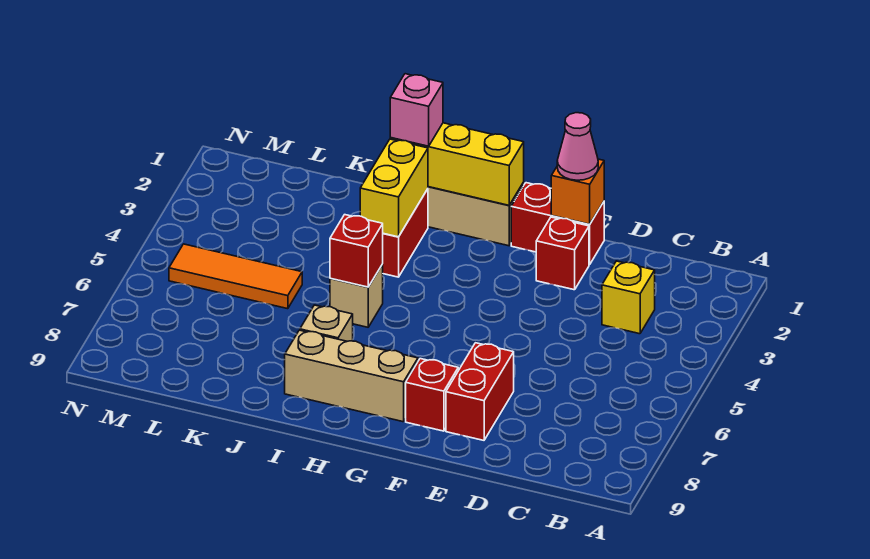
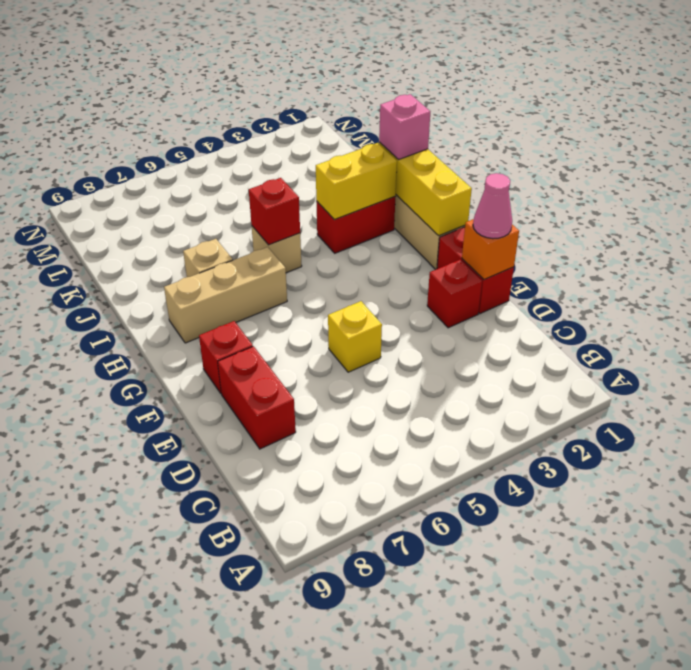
yellow brick C3 level 1 -> yellow brick E5 level 1
red brick E7:E8 level 1 -> red brick D8:E8 level 1
tan brick G8:I8 level 1 -> tan brick H6:H8 level 1
orange tile K5:M5 level 1 -> none

